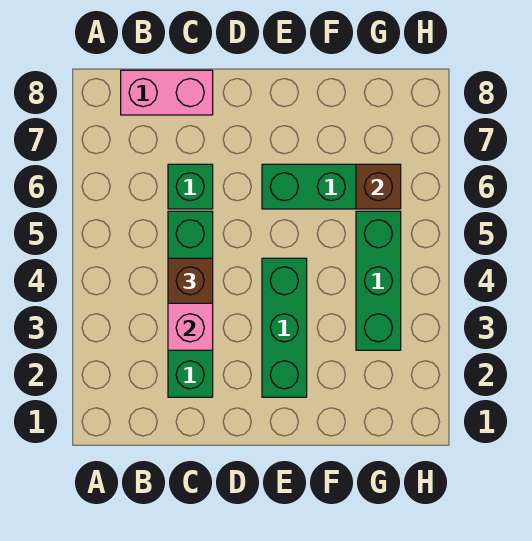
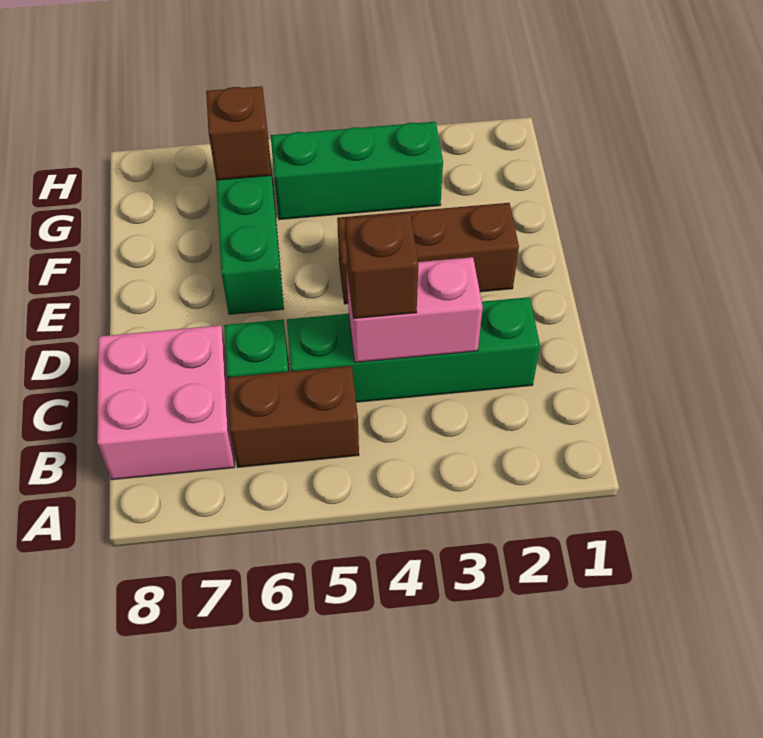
none -> brown brick B5:B6 level 1
pink brick B8:C8 level 1 -> pink brick B7:C8 level 1
green brick E2:E4 level 1 -> brown brick E2:E4 level 1

